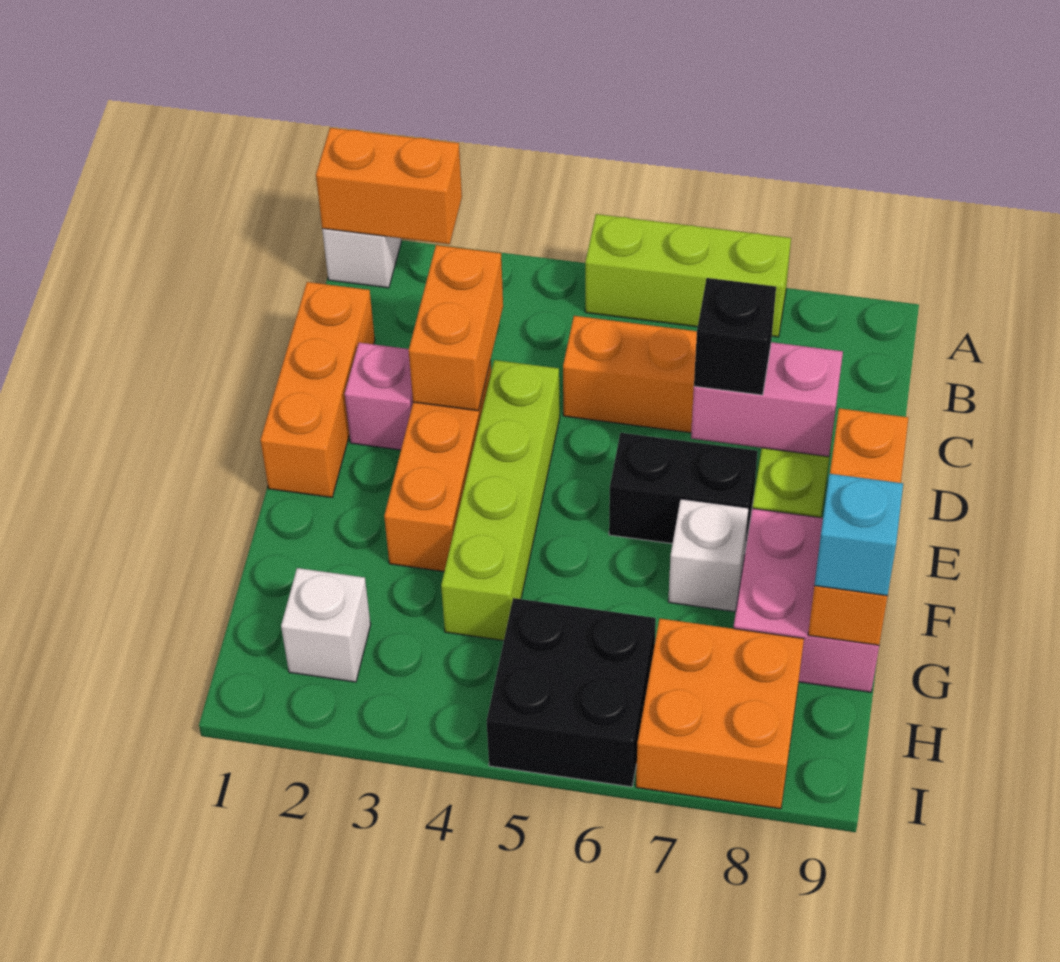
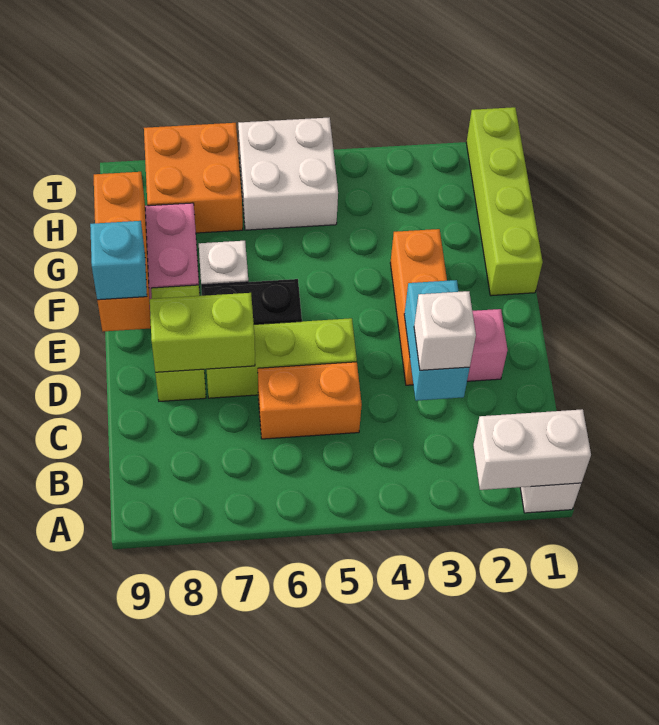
orange brick A1:A2 level 2 -> white brick A1:A2 level 2
lime brick A5:A7 level 1 -> lime brick D5:D7 level 1
orange brick C1:E1 level 1 -> none
orange brick C3:D3 level 2 -> cyan brick C3:D3 level 2
lime brick D4:G4 level 1 -> lime brick F1:I1 level 1
pink brick D7:D8 level 2 -> lime brick D7:D8 level 2
black brick D7 level 3 -> none
cyan brick G9 level 3 -> cyan brick E9 level 3
white brick H2 level 1 -> white brick C3 level 3
black brick H5:I6 level 1 -> white brick H5:I6 level 1

